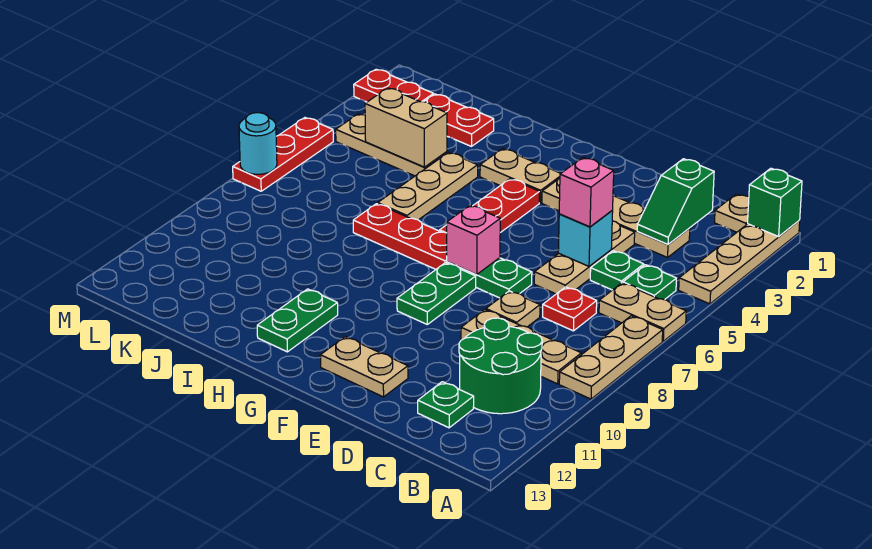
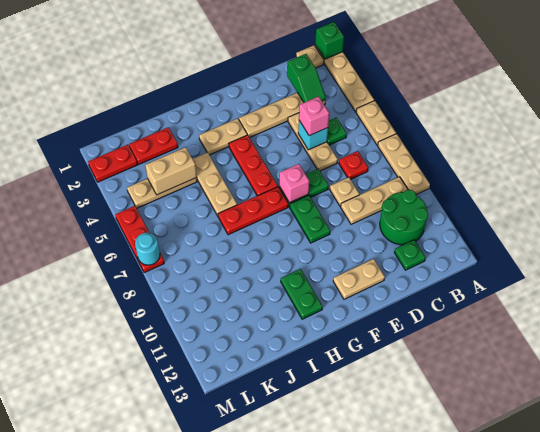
tan plate A6:B6 level 1 -> tan plate A5:A6 level 1
green plate B5 level 1 -> none

